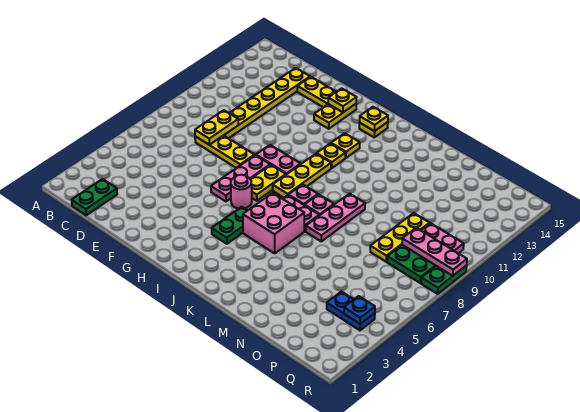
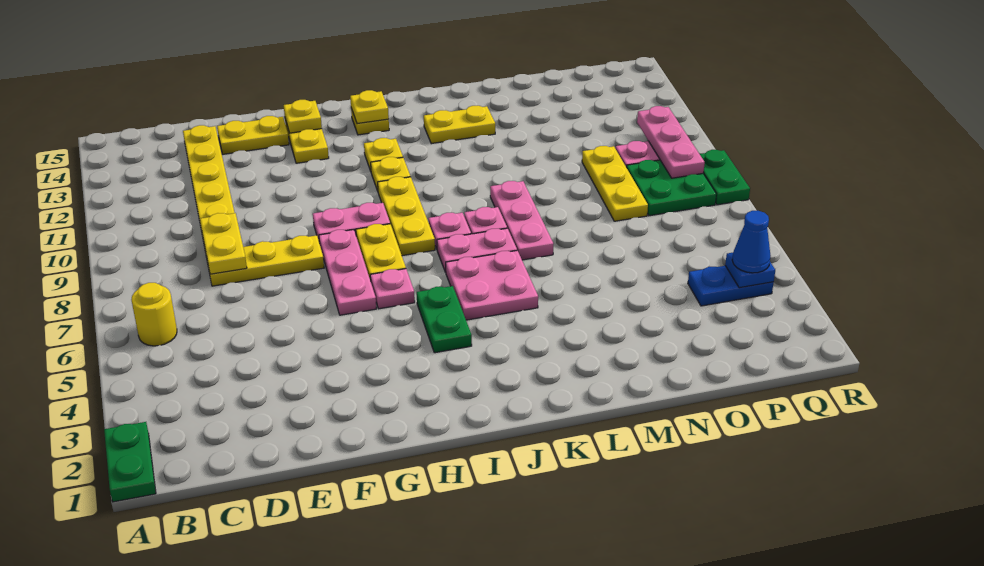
none -> yellow round brick B6 level 1
green plate C1:C2 level 1 -> green plate A1:A2 level 1
pink round brick H6 level 1 -> pink plate H6 level 1
pink brick J5:K6 level 1 -> pink plate J5:K6 level 1
none -> yellow plate K13:L13 level 1
pink plate P9:R9 level 2 -> pink plate Q9:Q11 level 2
none -> blue cone Q4 level 3

